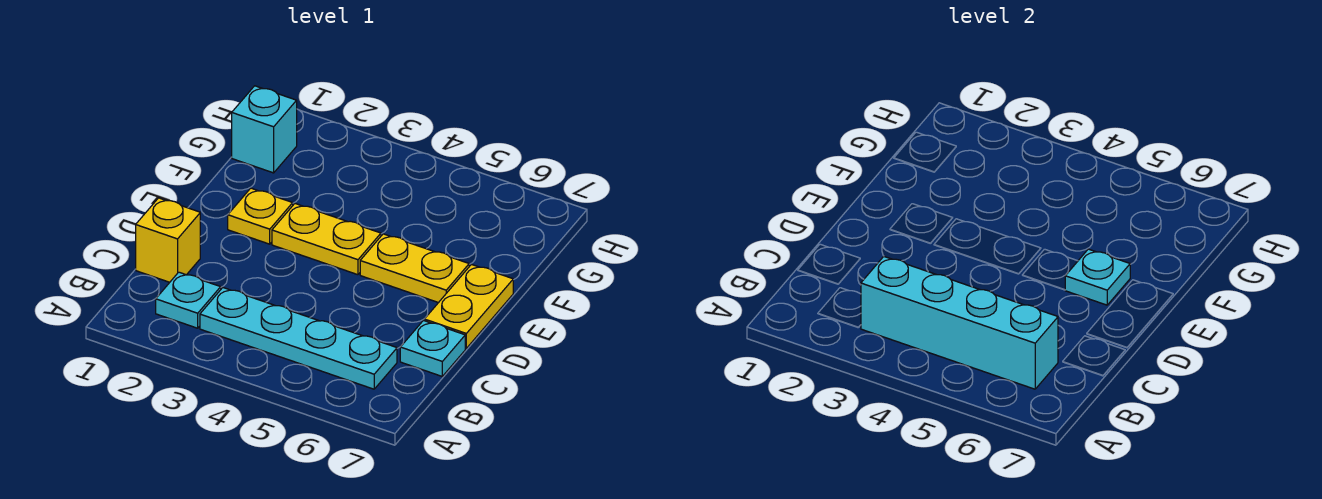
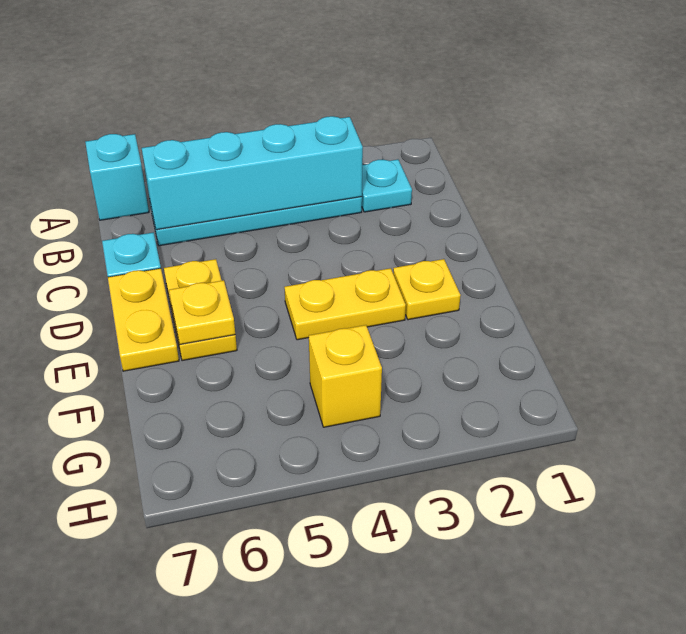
yellow brick C1 level 1 -> yellow brick G4 level 1
yellow plate E5:E6 level 1 -> yellow plate D6:E6 level 1
cyan plate E6 level 2 -> yellow plate E6 level 2
cyan brick G1 level 1 -> cyan brick A7 level 1

